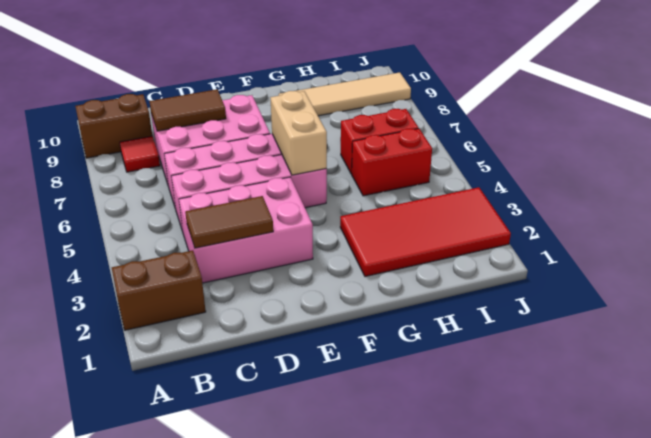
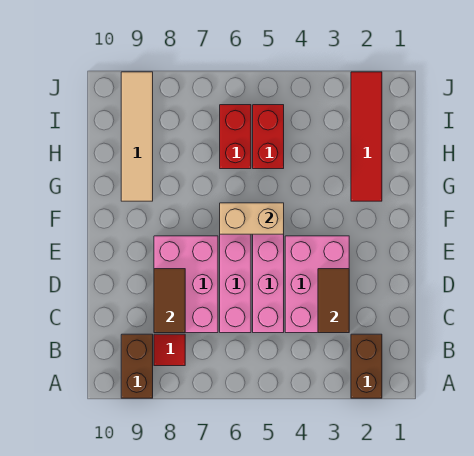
red tile G2:J3 level 1 -> red tile G2:J2 level 1

